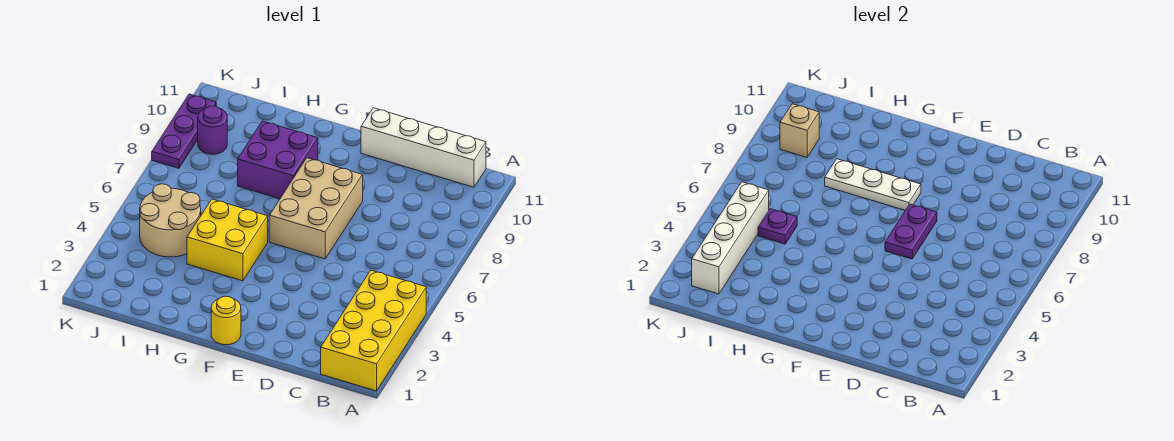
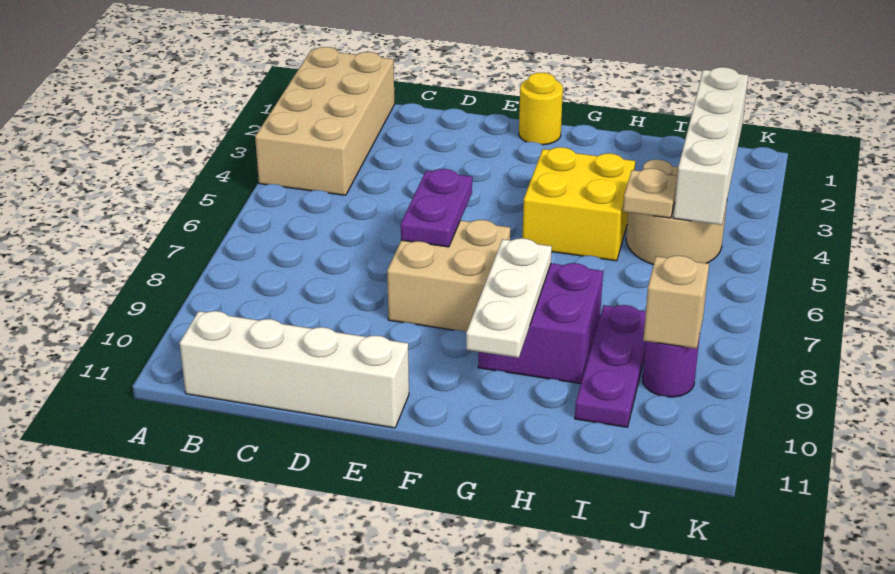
yellow brick A1:B4 level 1 -> tan brick A1:B4 level 1
tan brick E6:F8 level 1 -> tan brick E7:F8 level 1
white plate F8:H8 level 2 -> white plate G8:G10 level 2
purple plate I5 level 2 -> tan plate I5 level 2
purple plate K8:K10 level 1 -> purple plate I8:I10 level 1

